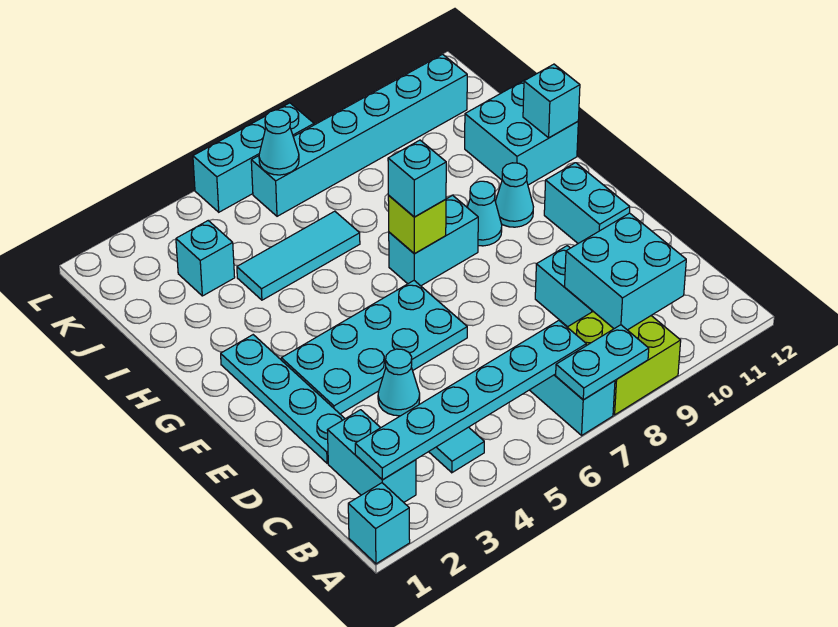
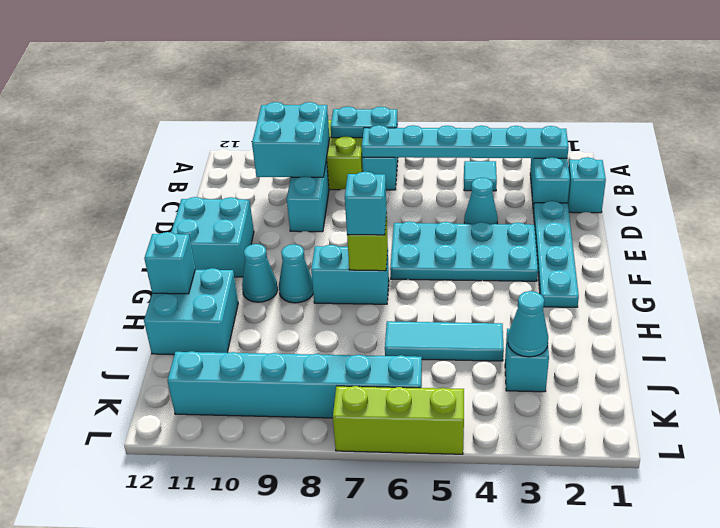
cyan brick A1 level 1 -> cyan brick C1 level 1
cyan brick E11:F11 level 1 -> cyan brick E11:F12 level 1
cyan cone K6 level 2 -> cyan cone J3 level 2
cyan brick L5:L7 level 1 -> lime brick L5:L7 level 1

